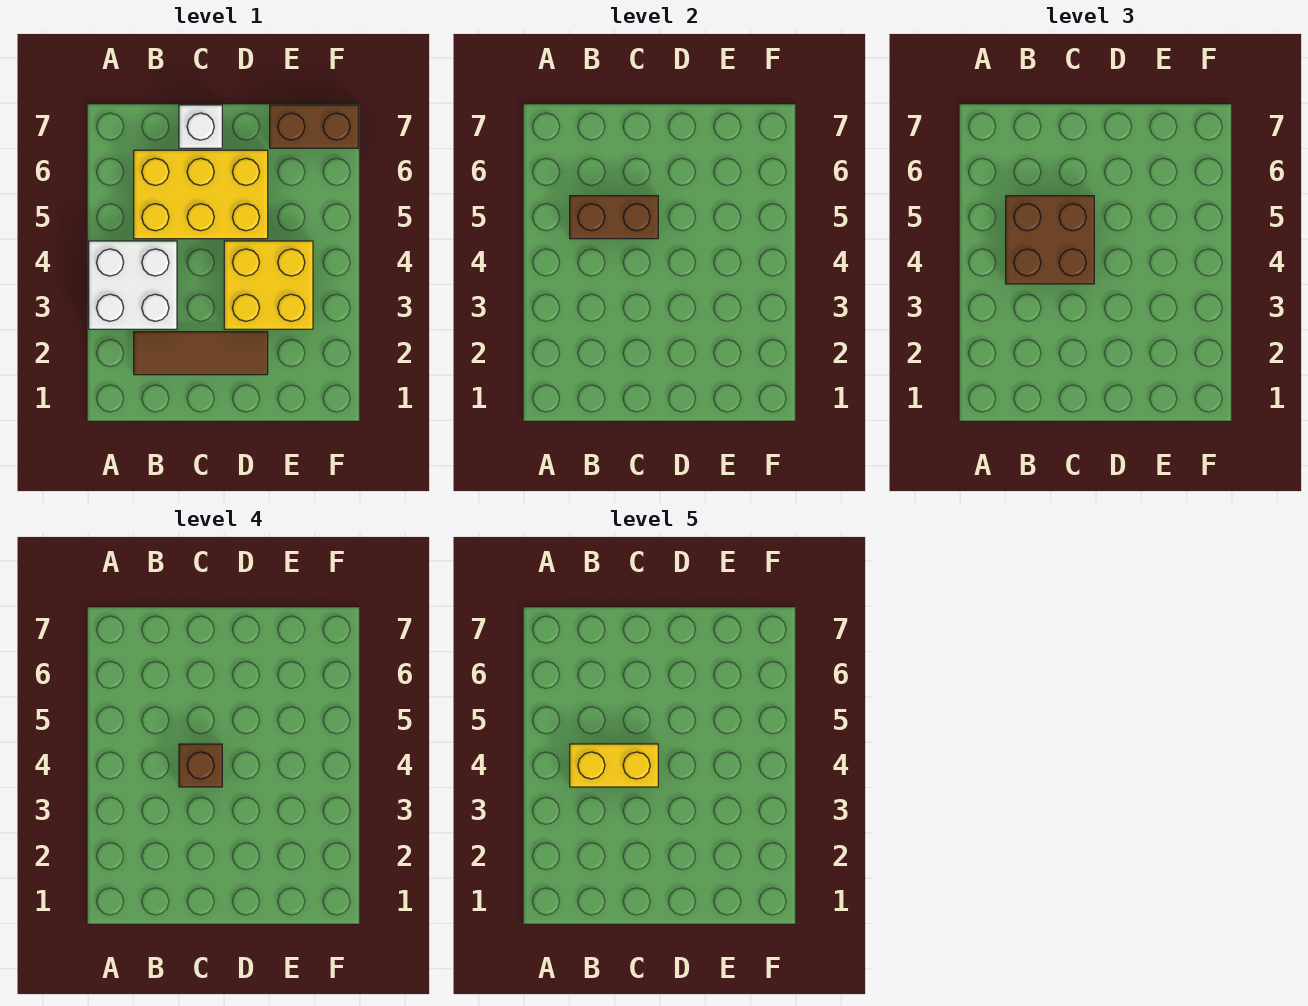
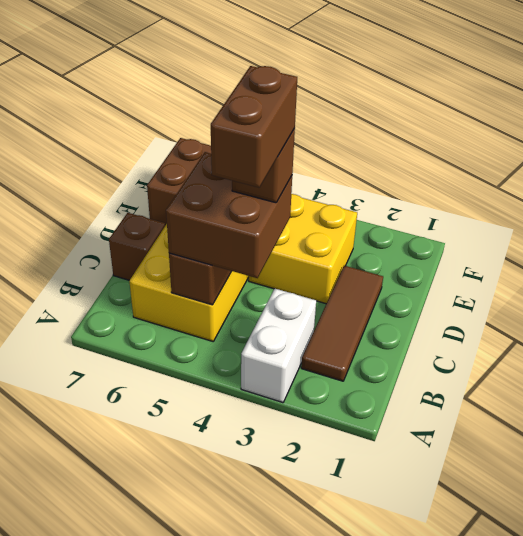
white brick A3:B4 level 1 -> white brick A3:B3 level 1
yellow brick B4:C4 level 5 -> brown brick B4:C4 level 5
white brick C7 level 1 -> brown brick C7 level 1

